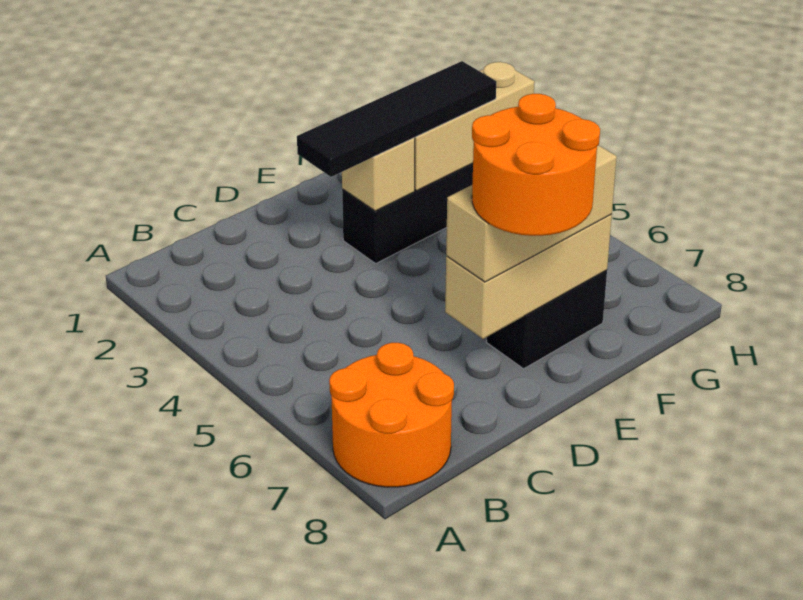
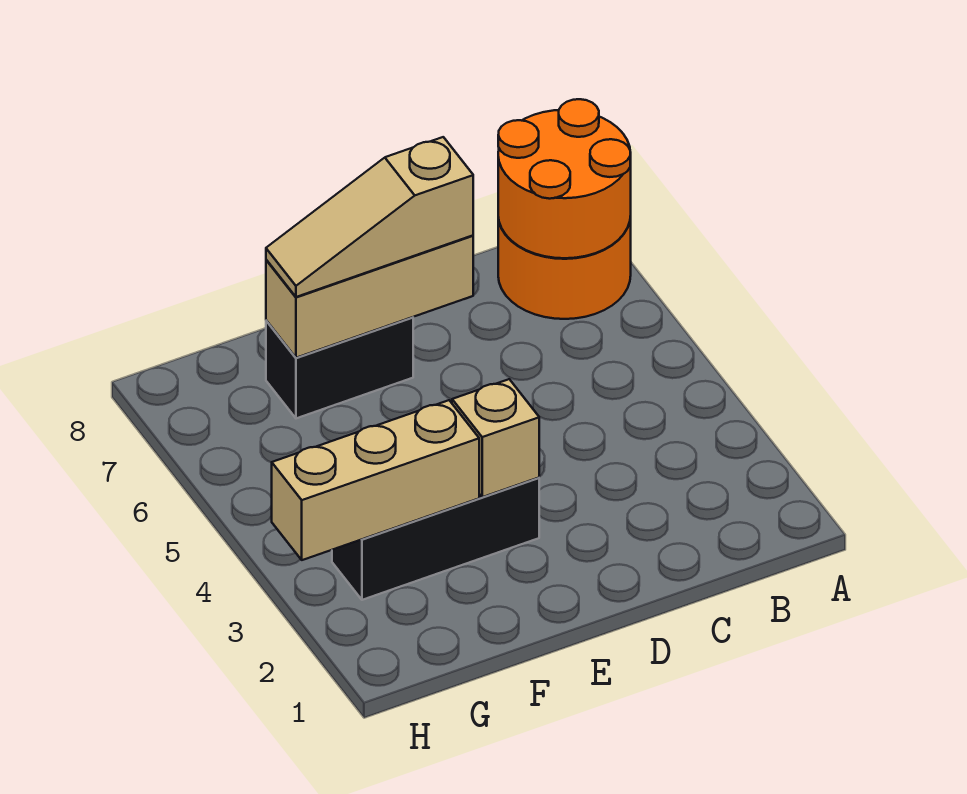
black tile D3:G3 level 3 -> none
tan brick D7:F7 level 3 -> tan slope D7:F7 level 3 top D
orange round brick D7:E8 level 4 -> orange round brick A7:B8 level 2

